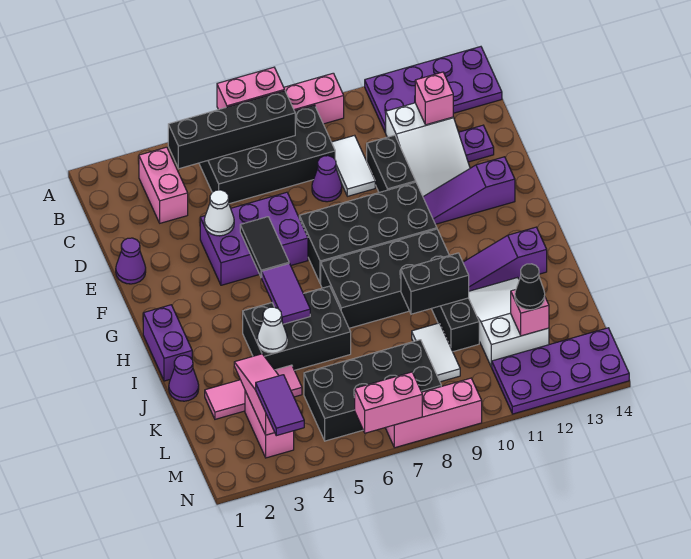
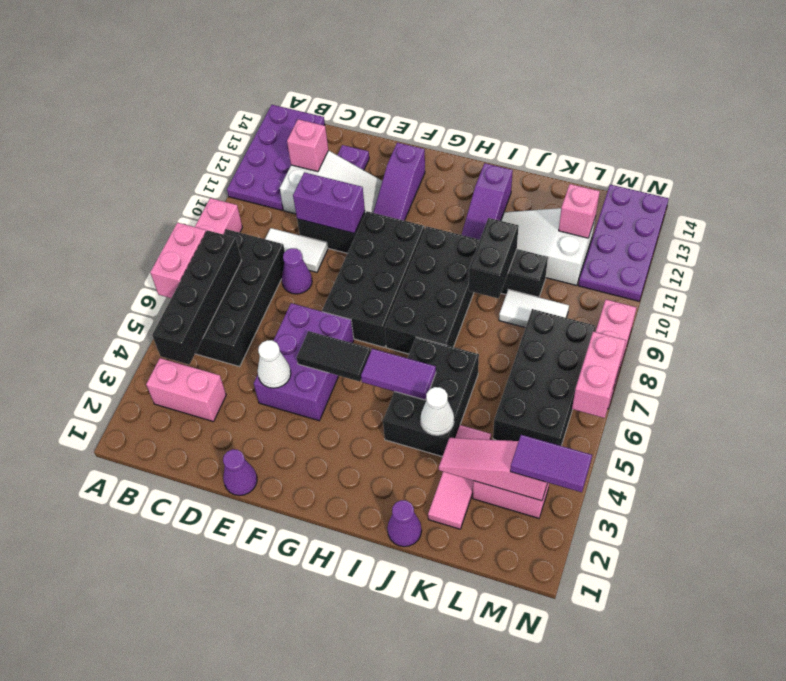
purple brick H1:I1 level 1 -> purple brick D10:E10 level 2
black cone L12 level 3 -> none

